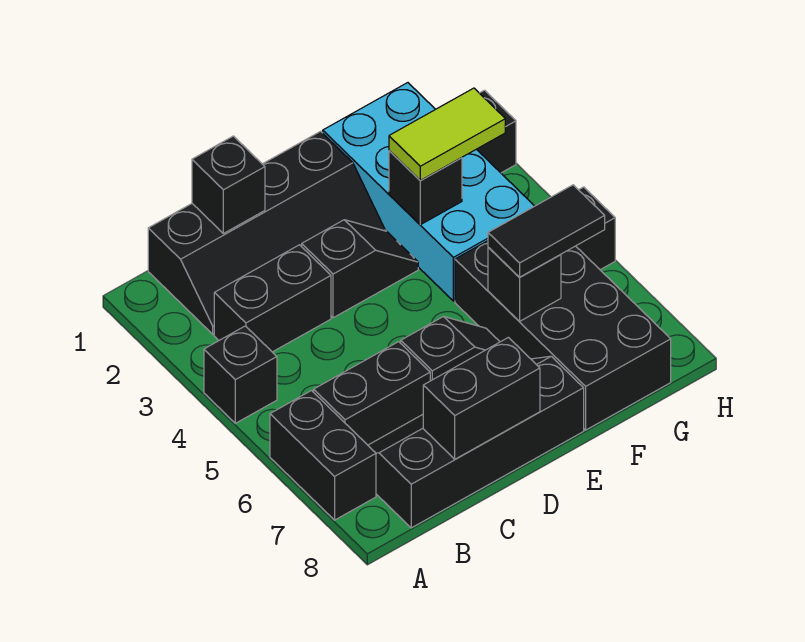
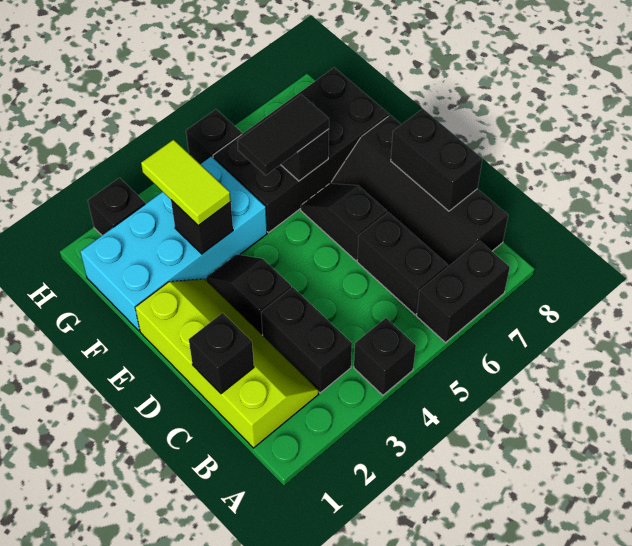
black slope B1:E2 level 1 top 1 -> lime slope B1:E2 level 1 top 1
black tile F6:G6 level 3 -> black tile F5:F6 level 3

